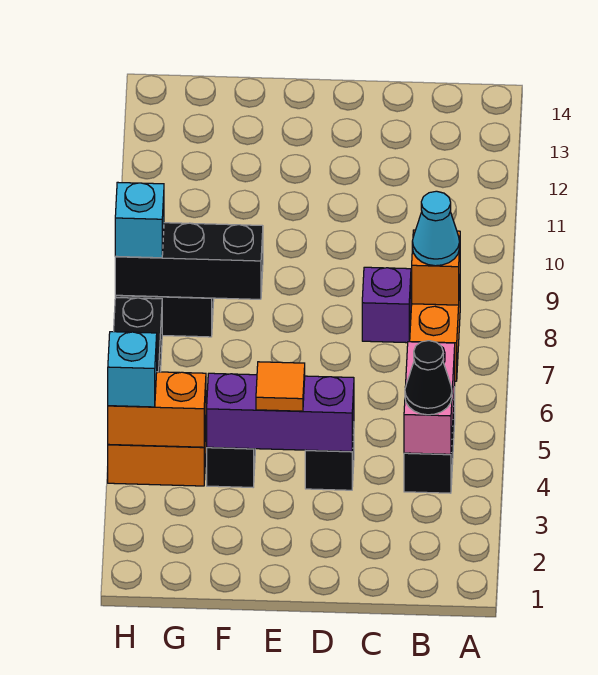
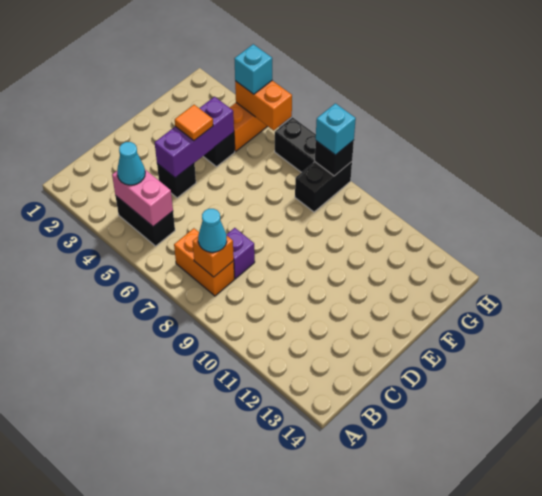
black cone B4 level 3 -> cyan cone B4 level 3
black brick F8:H8 level 2 -> black brick H8 level 2
orange brick G4:H4 level 2 -> orange brick H4:H5 level 2

